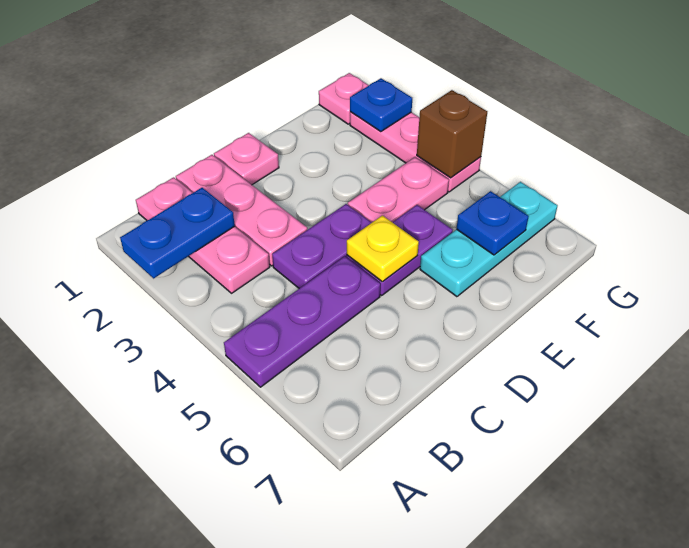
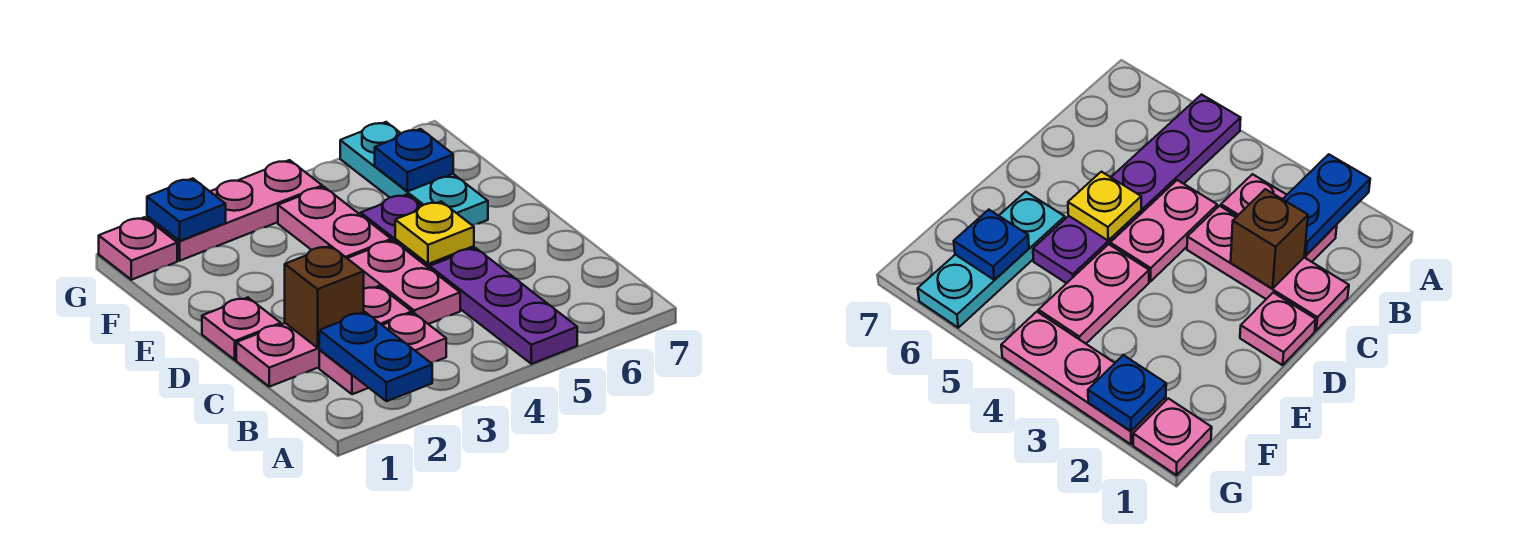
pink plate B1:B3 level 1 -> pink plate B2:B3 level 1
purple plate C4:D4 level 1 -> pink plate C4:D4 level 1
brown brick G4 level 2 -> brown brick C2 level 2

